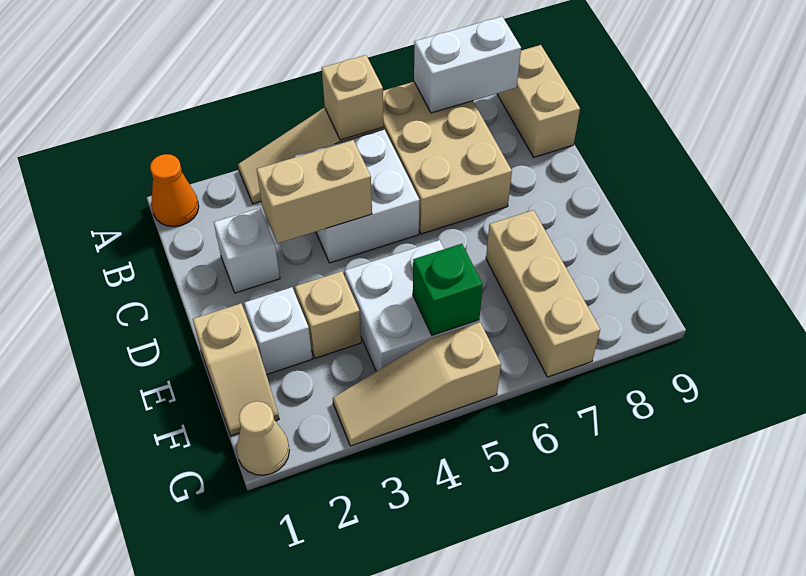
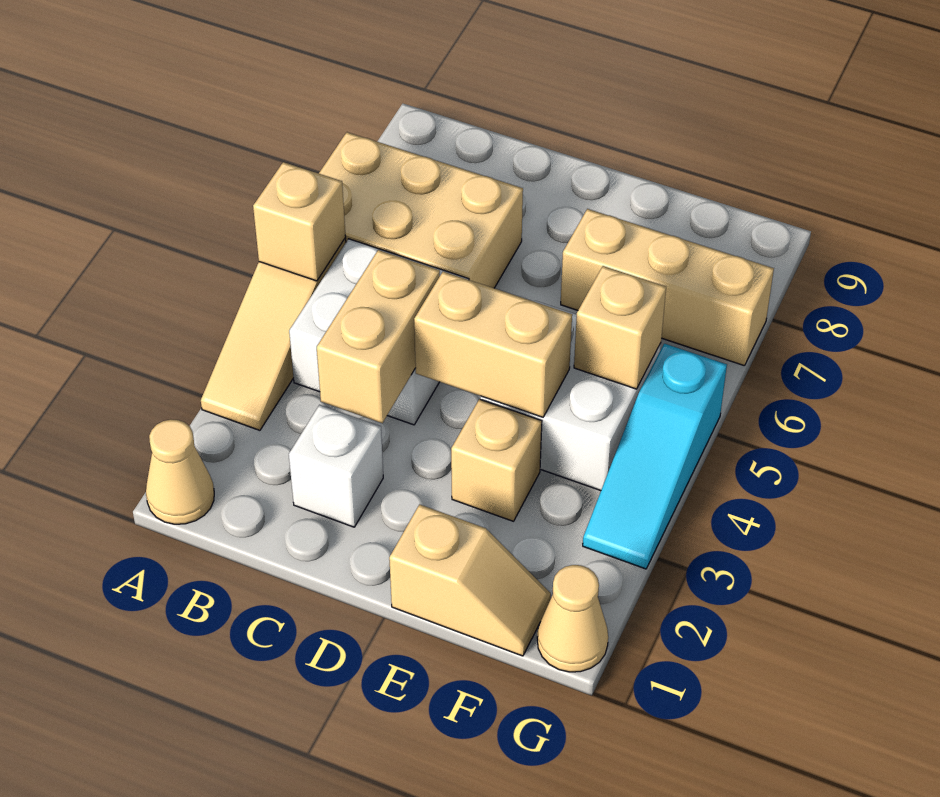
orange cone A1 level 1 -> tan cone A1 level 1
white brick A7:A8 level 2 -> none
tan brick A9:B9 level 1 -> tan brick D4:E4 level 2
white brick E2 level 1 -> none
green brick F5 level 2 -> tan brick F5 level 2
tan slope G3:G5 level 1 top 5 -> cyan slope G3:G5 level 1 top 5

